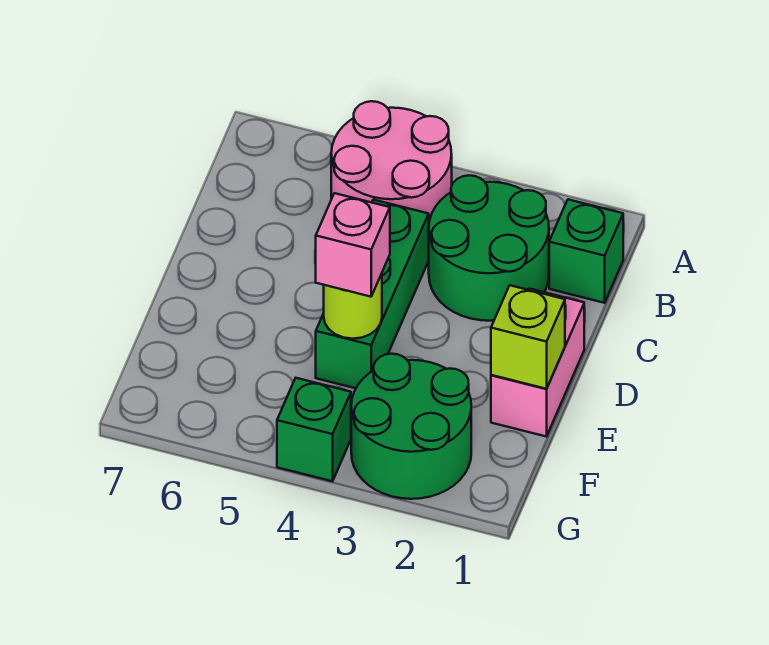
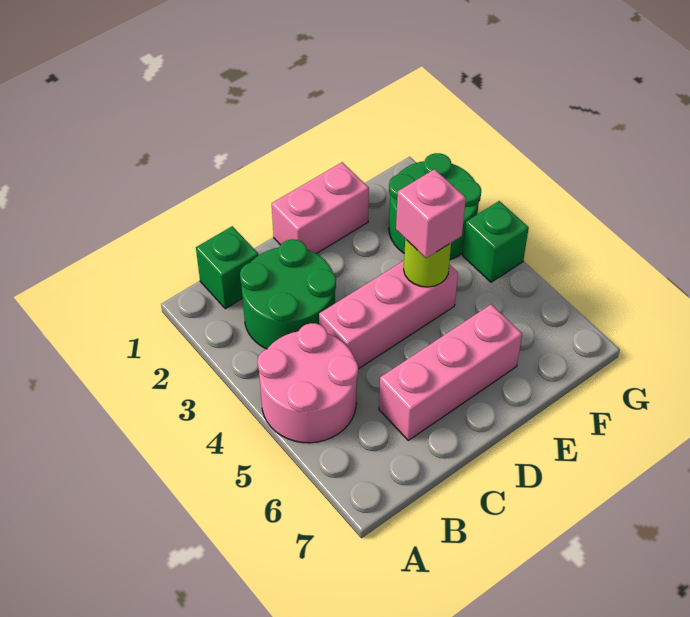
green brick C4:E4 level 1 -> pink brick C4:E4 level 1
none -> pink brick C6:E6 level 1
lime brick E1 level 2 -> none

